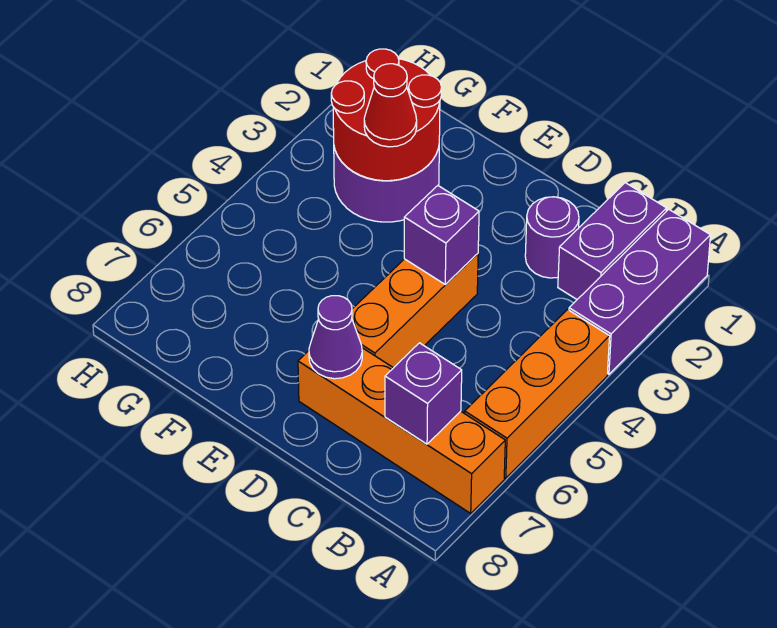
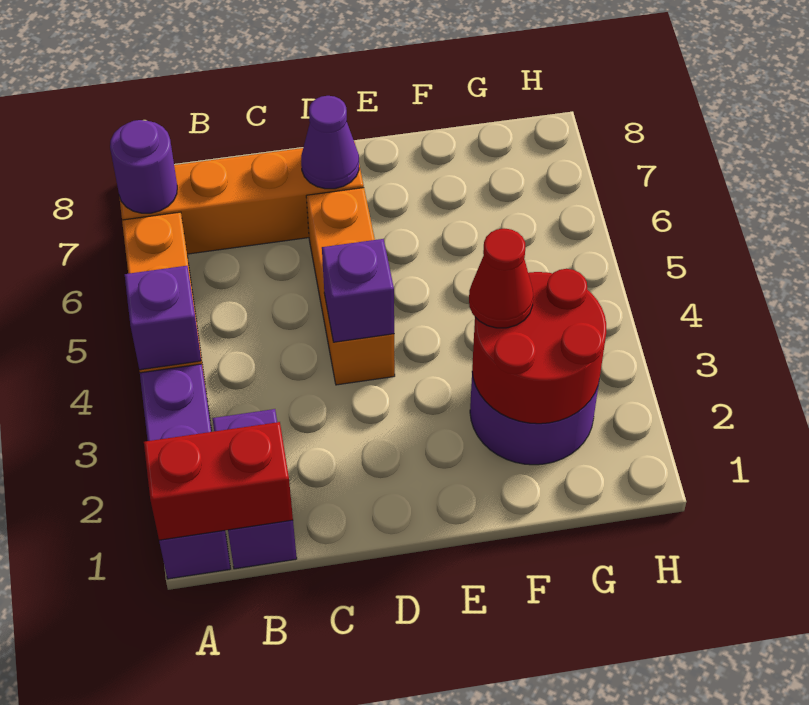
none -> red brick A1:B1 level 2
purple brick B7 level 2 -> purple brick A4 level 2
purple round brick C2 level 1 -> purple round brick A7 level 2

